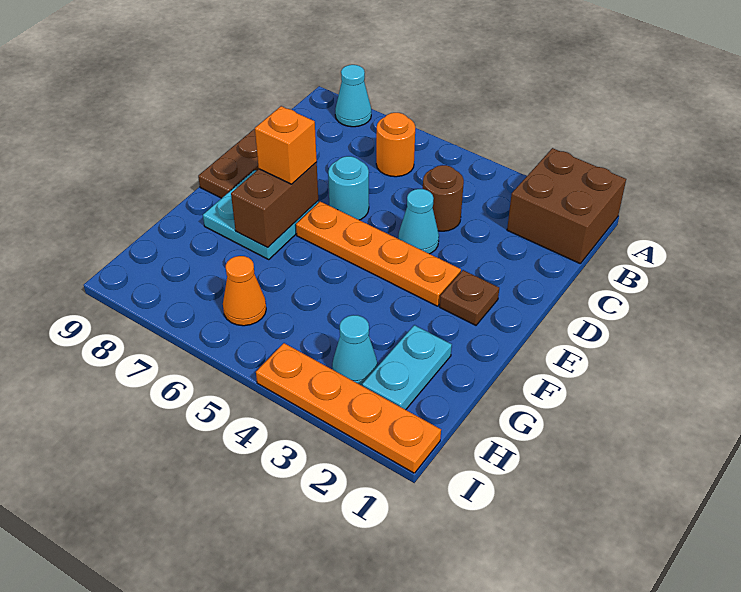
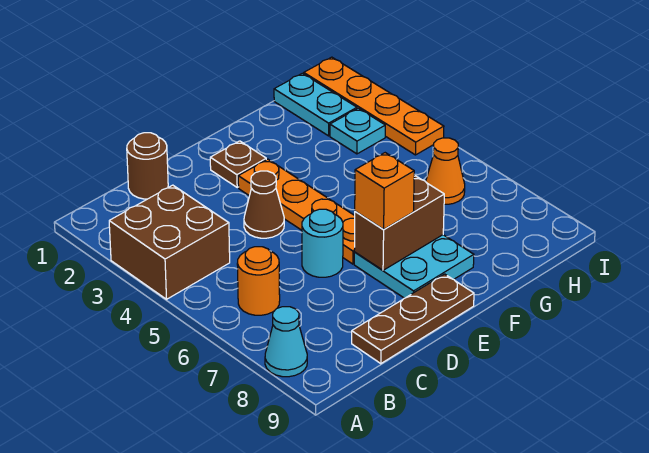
brown brick A1:B2 level 1 -> brown brick A3:B4 level 1
brown round brick C4 level 1 -> brown round brick C1 level 1
cyan cone D4 level 1 -> brown cone D4 level 1
cyan plate G2:H2 level 1 -> cyan plate H1:H2 level 1
cyan cone H3 level 1 -> cyan plate H3 level 1

